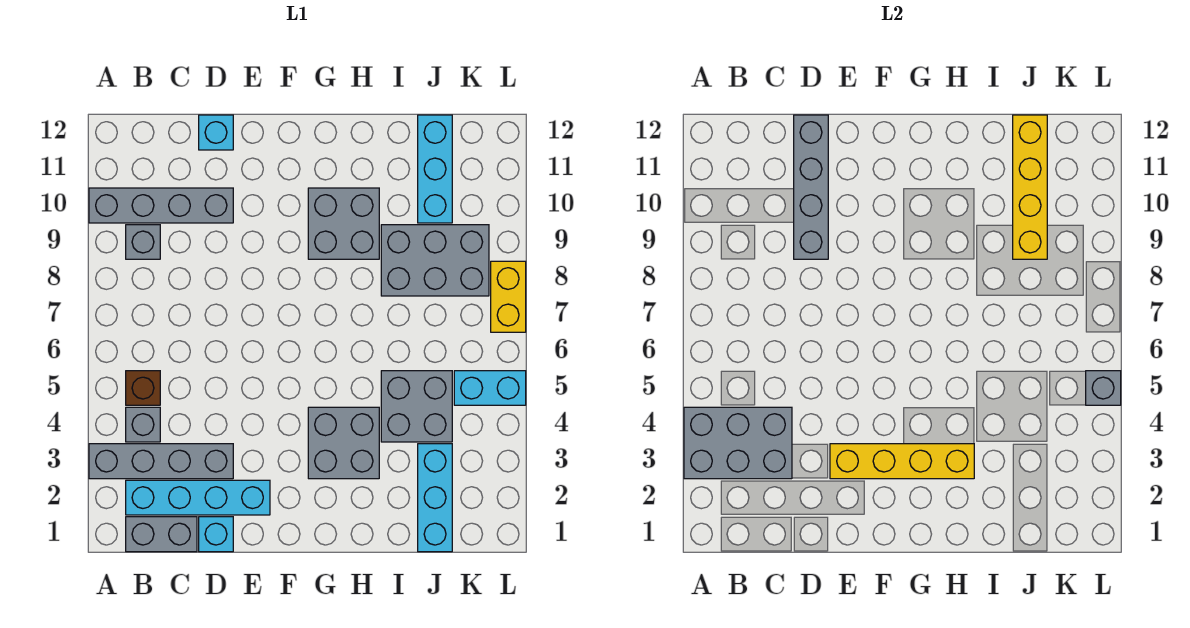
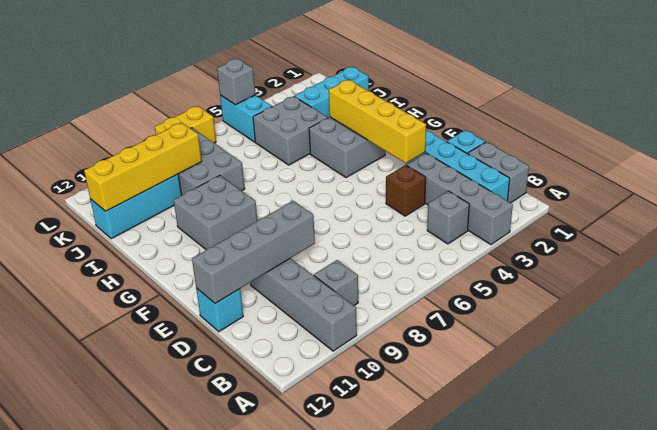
grey brick A3:C4 level 2 -> none
brown brick B5 level 1 -> brown brick D4 level 1

